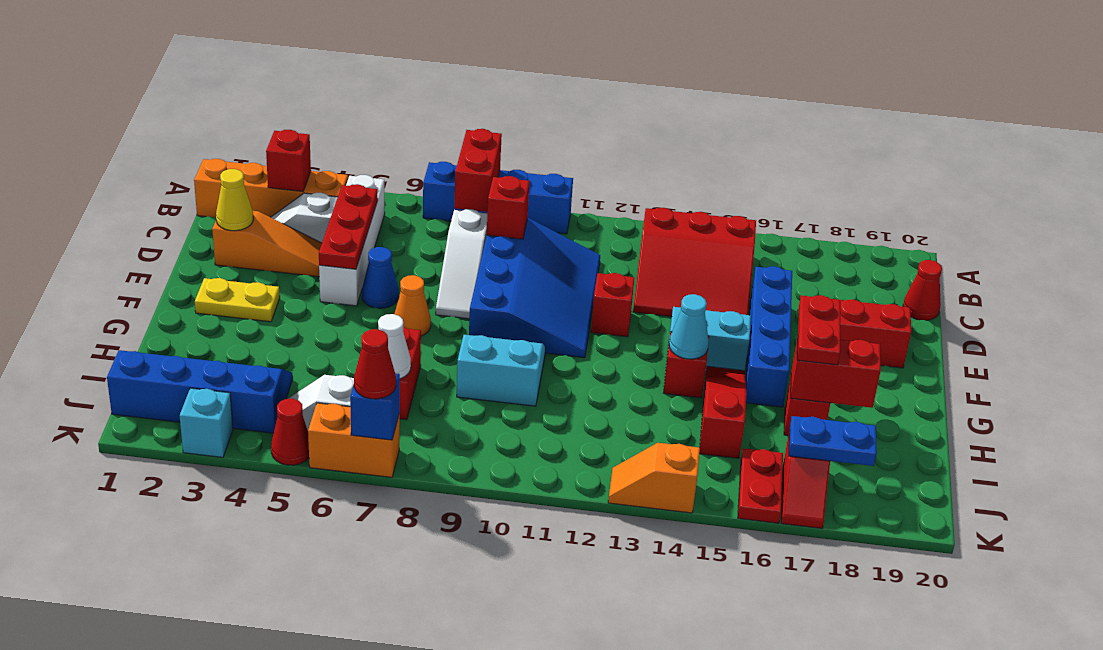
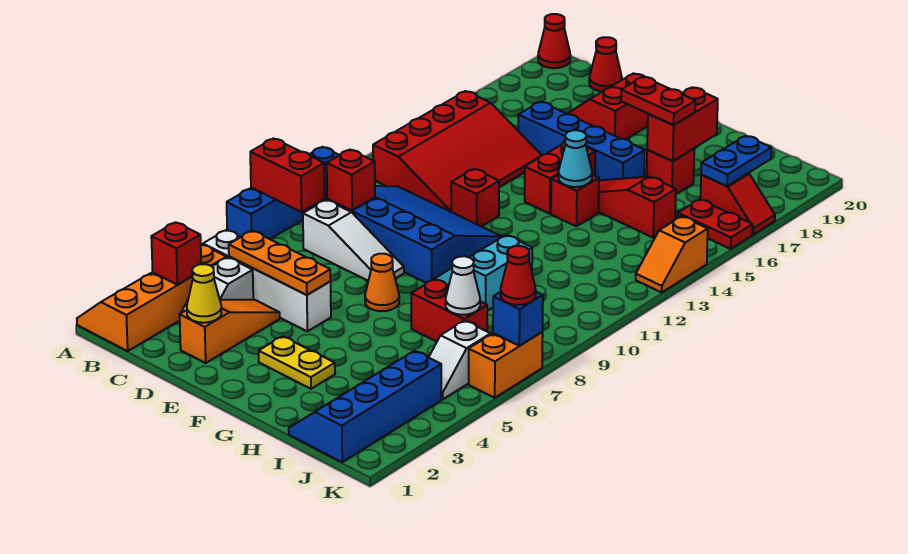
red slope B13:D15 level 1 top B -> red slope B12:D15 level 1 top B
red plate C5:E5 level 2 -> orange plate C5:E5 level 2
blue cone E6 level 1 -> none
yellow plate F2:F3 level 1 -> yellow plate F3:G3 level 1
cyan brick F14:F15 level 1 -> red brick F14:F15 level 1
cyan brick K3 level 1 -> none
red cone K5 level 1 -> red cone A20 level 1

